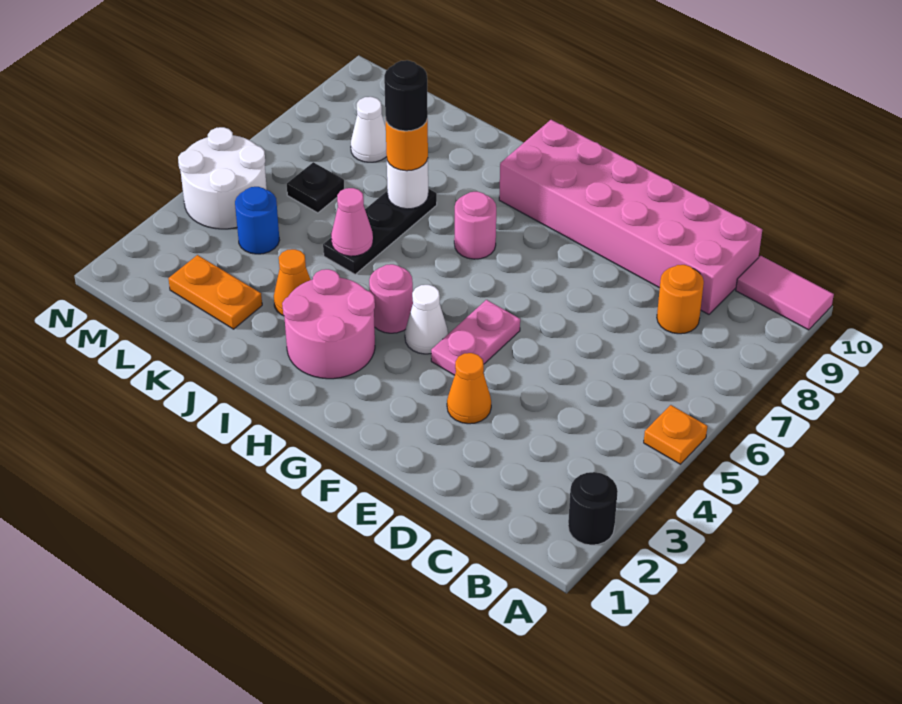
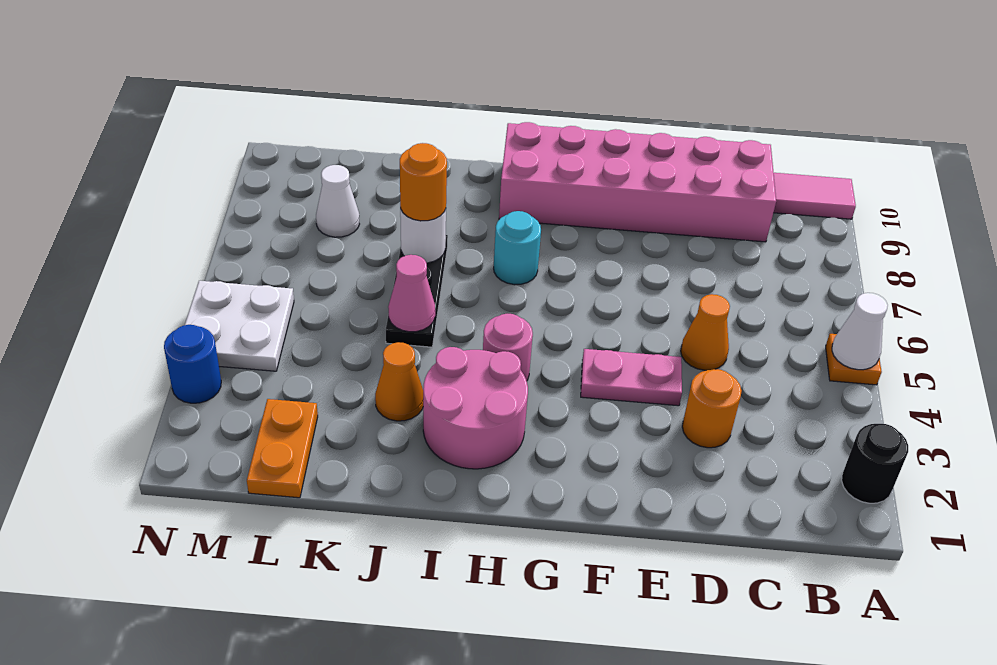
orange round brick C8 level 1 -> orange round brick D3 level 1
orange cone E3 level 1 -> orange cone D5 level 1
pink plate F4:F5 level 1 -> pink plate E4:F4 level 1
white cone G4 level 1 -> white cone A5 level 2
pink round brick H7 level 1 -> cyan round brick H7 level 1
black round brick J7 level 4 -> none
orange plate K2:L2 level 1 -> orange plate L1:L2 level 1
blue round brick L4 level 1 -> blue round brick N3 level 1
black plate L6 level 1 -> none
white round brick M4:N5 level 1 -> white plate M4:N5 level 1

